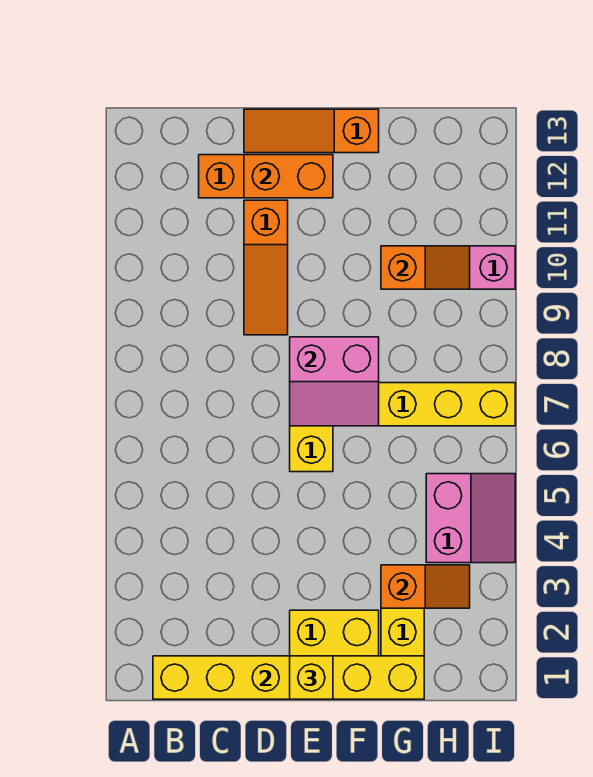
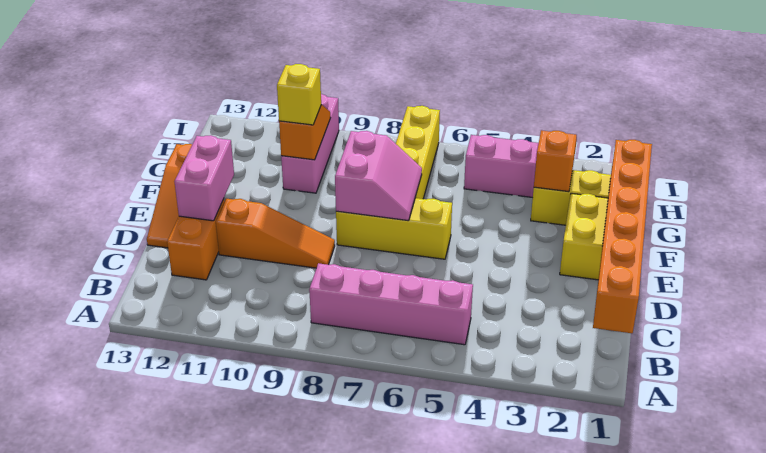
yellow brick B1:G1 level 2 -> orange brick B1:G1 level 2
none -> pink brick B5:B8 level 1
orange brick D12:E12 level 2 -> pink brick D12:E12 level 2
yellow brick E1 level 3 -> yellow brick G10 level 3

